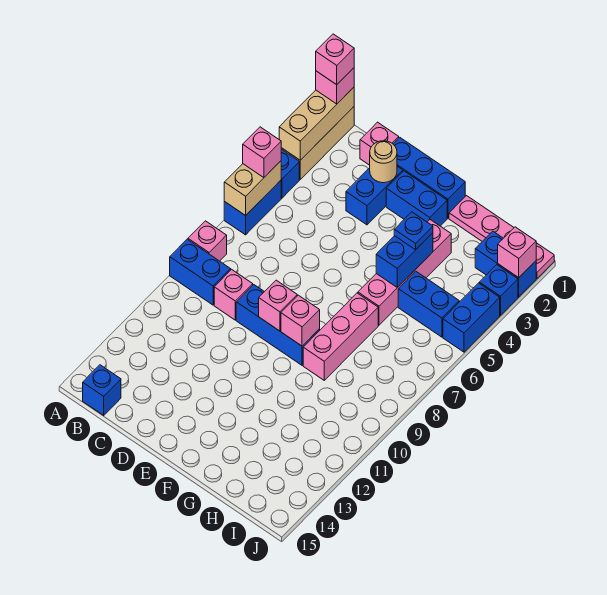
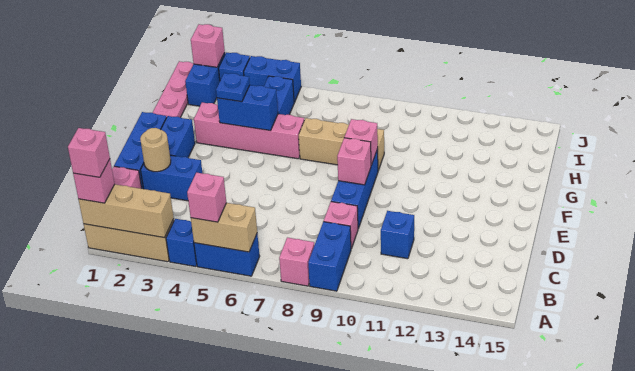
blue brick B15 level 1 -> blue brick C11 level 1
pink brick G7:G9 level 1 -> tan brick G7:G9 level 1

